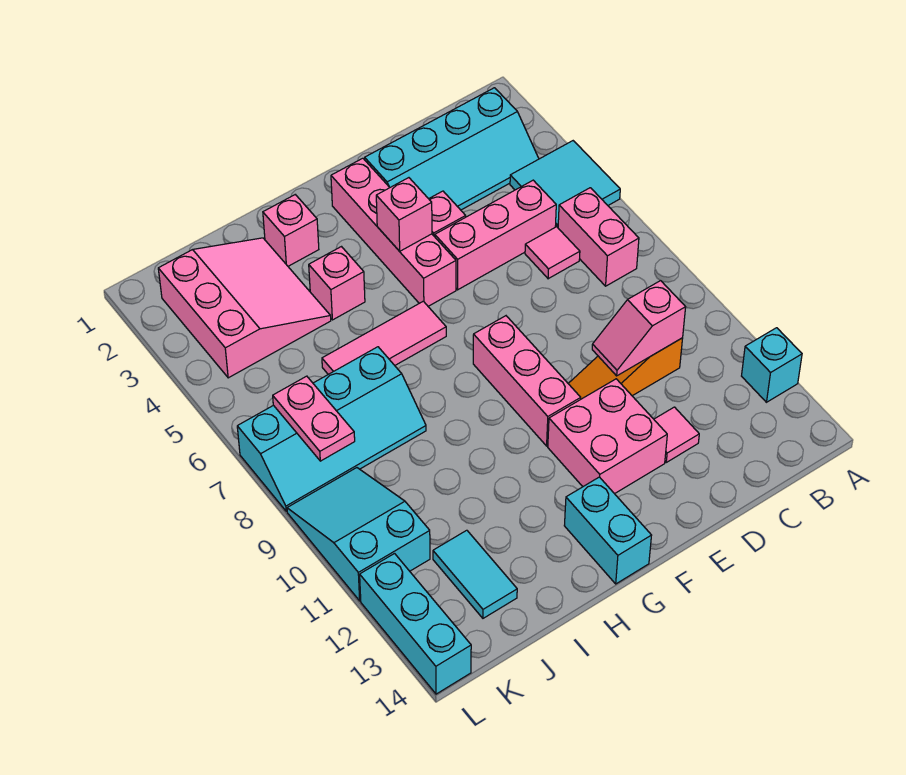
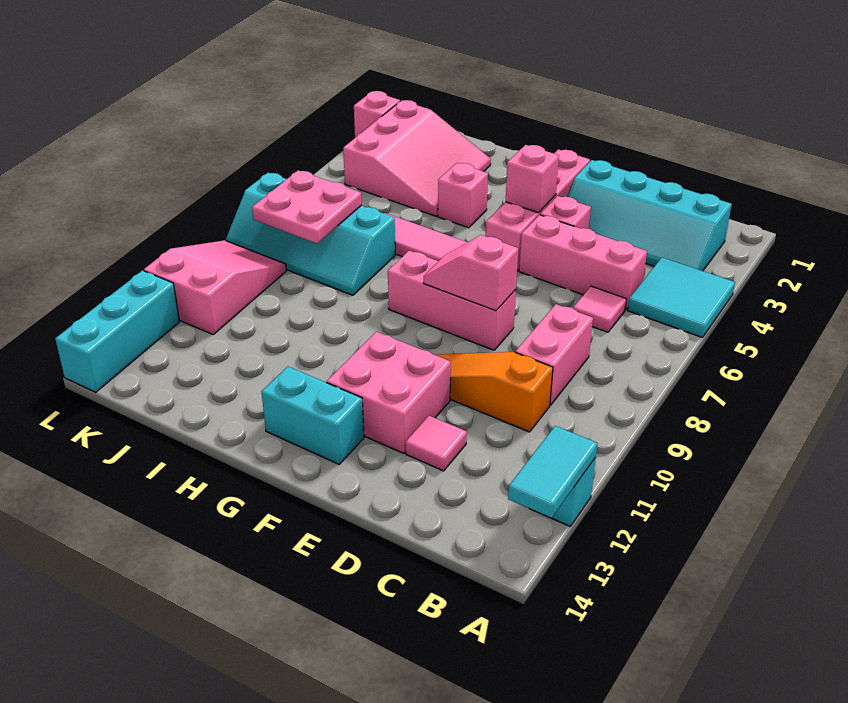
pink brick B6:B7 level 1 -> pink brick C8:C9 level 1
pink slope C10:D10 level 2 top C -> pink slope E8:F8 level 2 top E
pink brick F8:F10 level 1 -> pink brick E8:G8 level 1
cyan brick G13:G14 level 1 -> cyan brick F13:G13 level 1
pink brick H2 level 1 -> pink brick L2 level 1
cyan tile J12:J13 level 1 -> cyan tile A12:A13 level 2
pink plate K7:K8 level 2 -> pink plate J7:K8 level 2
cyan slope K9:L11 level 1 top 11 -> pink slope K9:L11 level 1 top 11

